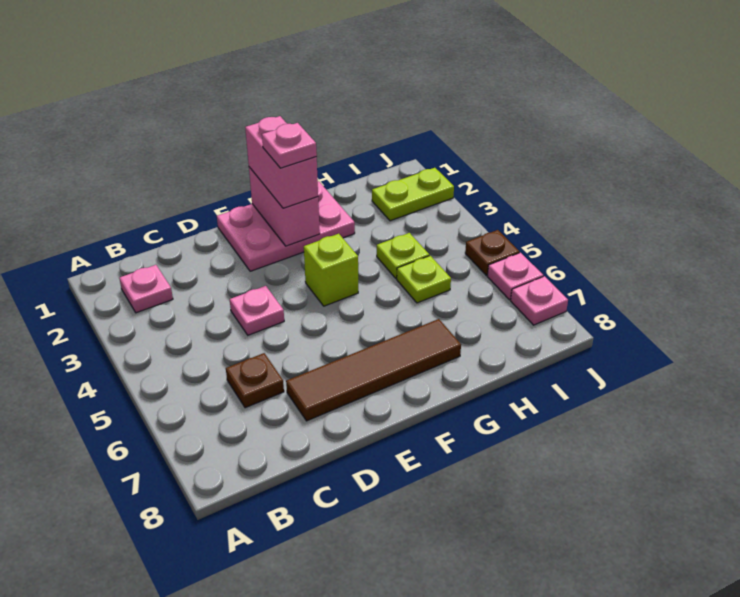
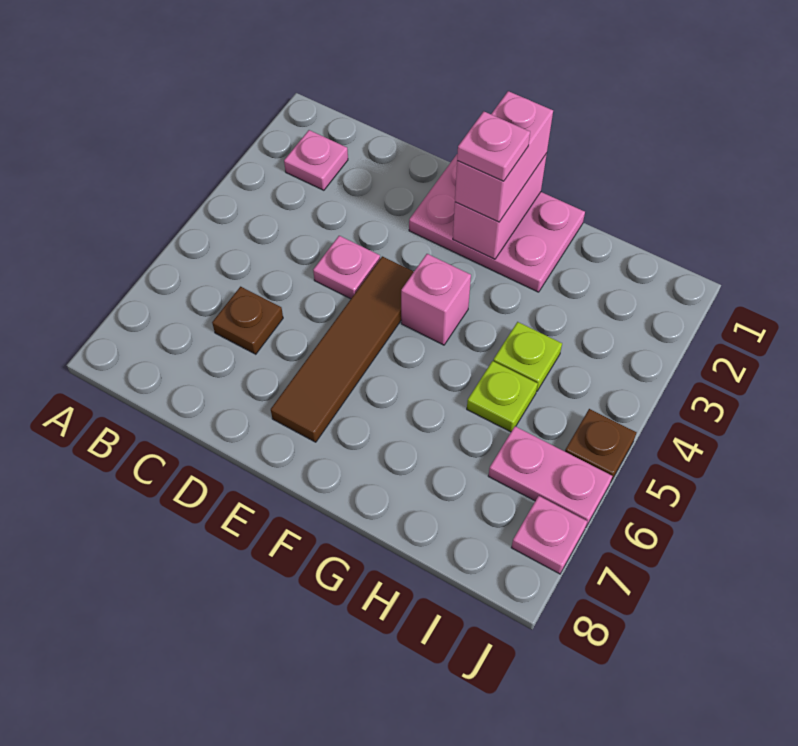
brown tile D7:G7 level 1 -> brown tile E4:E7 level 1
lime brick F4 level 1 -> pink brick F4 level 1
lime plate I2:J2 level 1 -> none
pink plate J6 level 1 -> pink plate I6:J6 level 1

